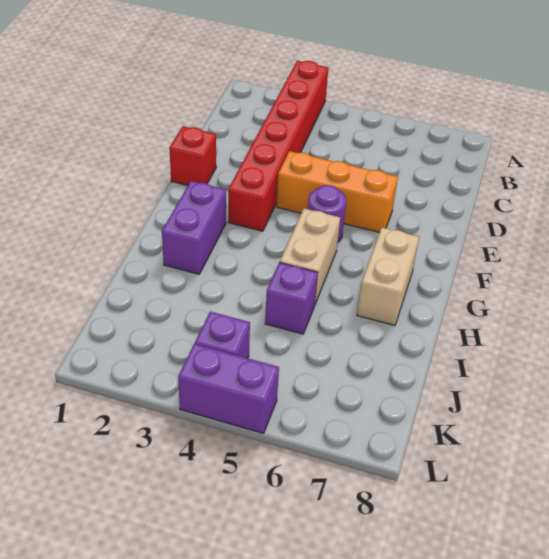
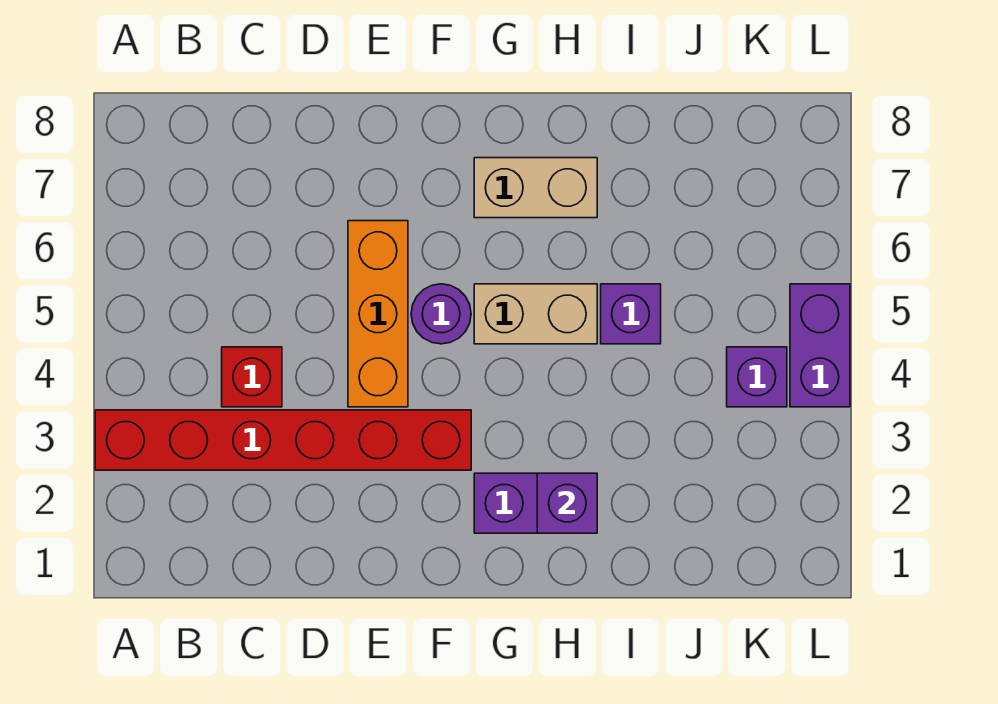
red brick E1 level 1 -> red brick C4 level 1
none -> purple brick H2 level 2

